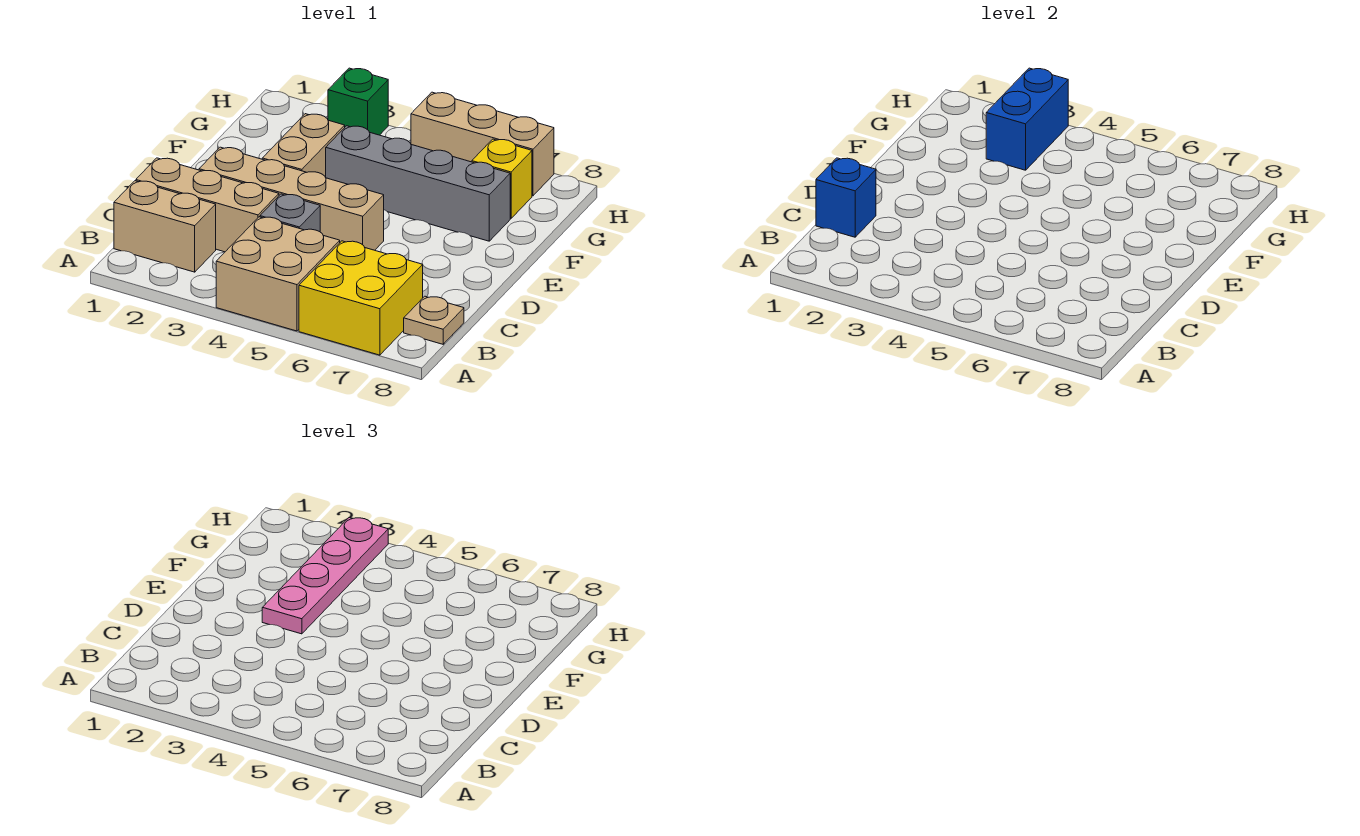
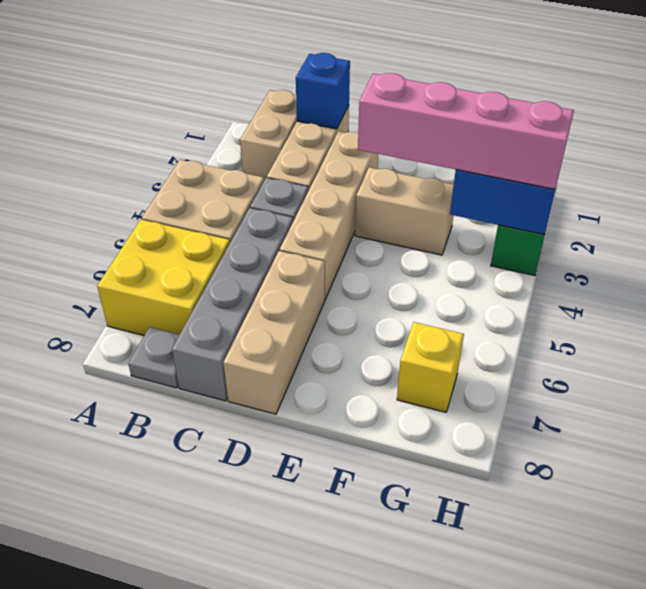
tan plate B8 level 1 -> grey plate B8 level 1
pink plate E3:H3 level 3 -> pink brick E3:H3 level 3
grey brick F4:F7 level 1 -> grey brick C5:C8 level 1
tan brick H5:H7 level 1 -> tan brick D6:D8 level 1

